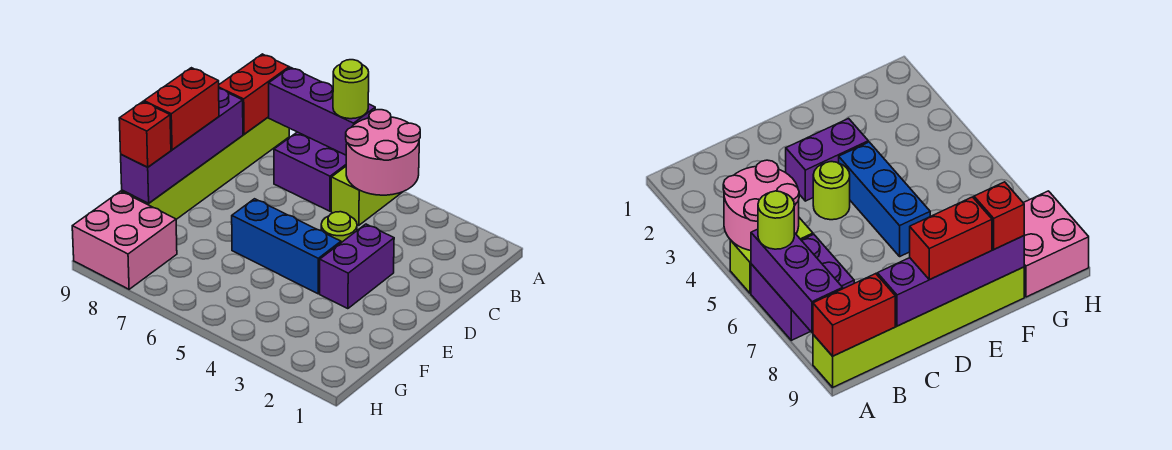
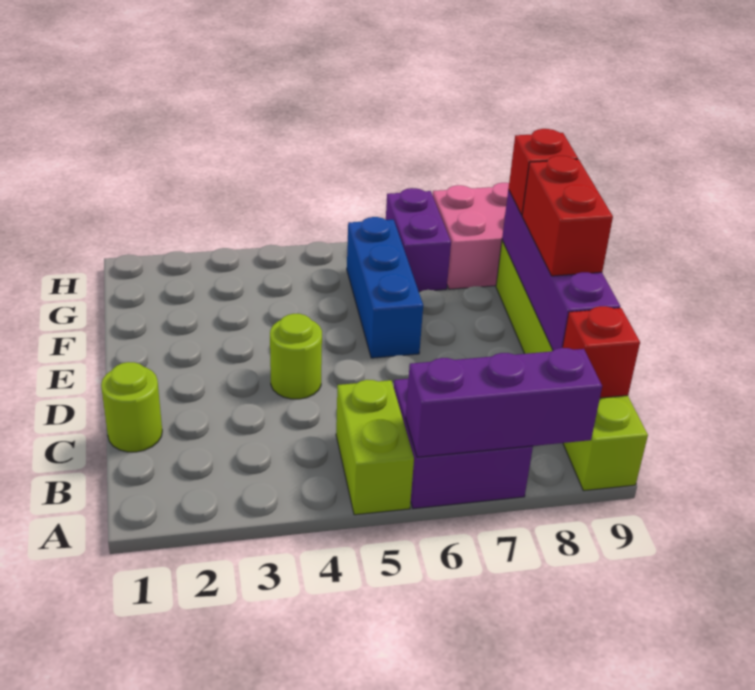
pink round brick A4:B5 level 2 -> none
lime round brick A6 level 3 -> lime round brick C1 level 1
red brick A9:B9 level 2 -> red brick B9 level 2
purple brick D3:E3 level 1 -> purple brick G7:H7 level 1
blue brick E4:E6 level 1 -> blue brick E6:G6 level 1

